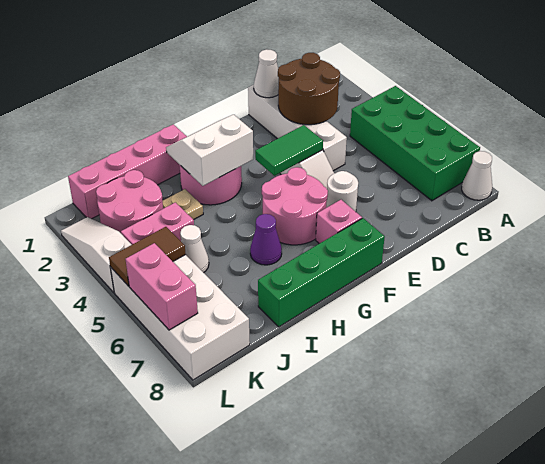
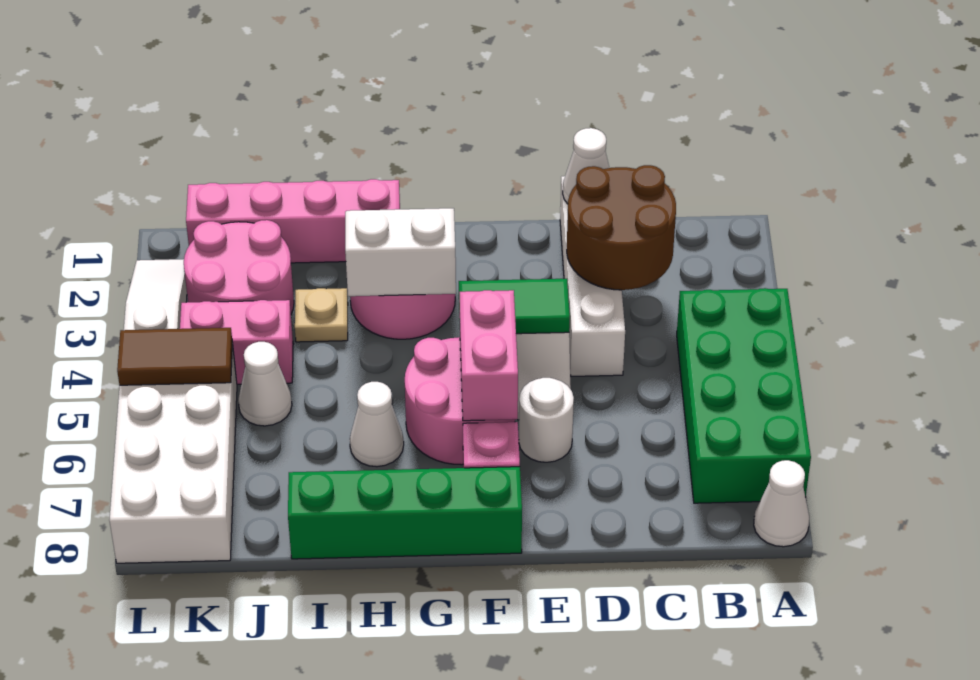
purple cone H6 level 1 -> white cone H6 level 1
pink brick L6:L7 level 2 -> pink brick F5:F6 level 2

